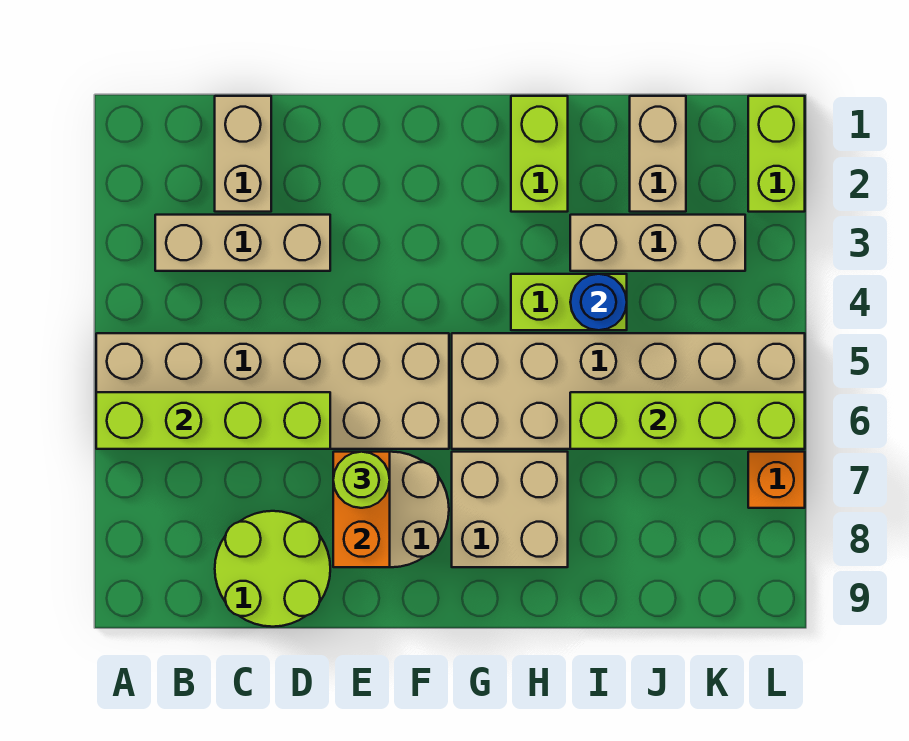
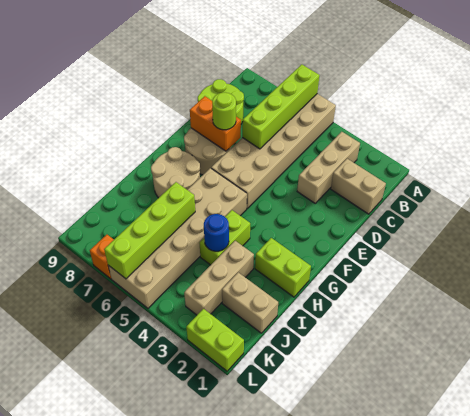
tan brick G7:H8 level 1 -> tan round brick G7:H8 level 1

